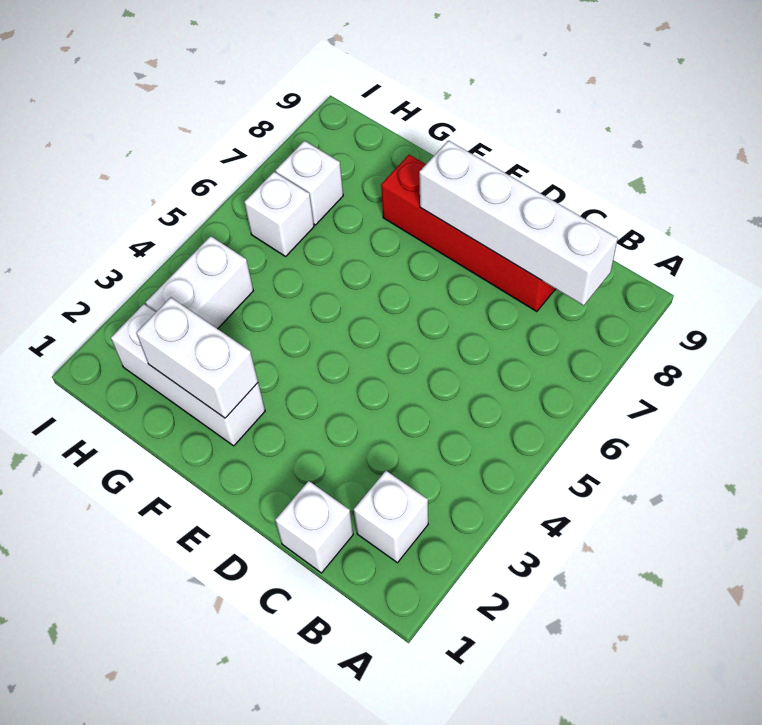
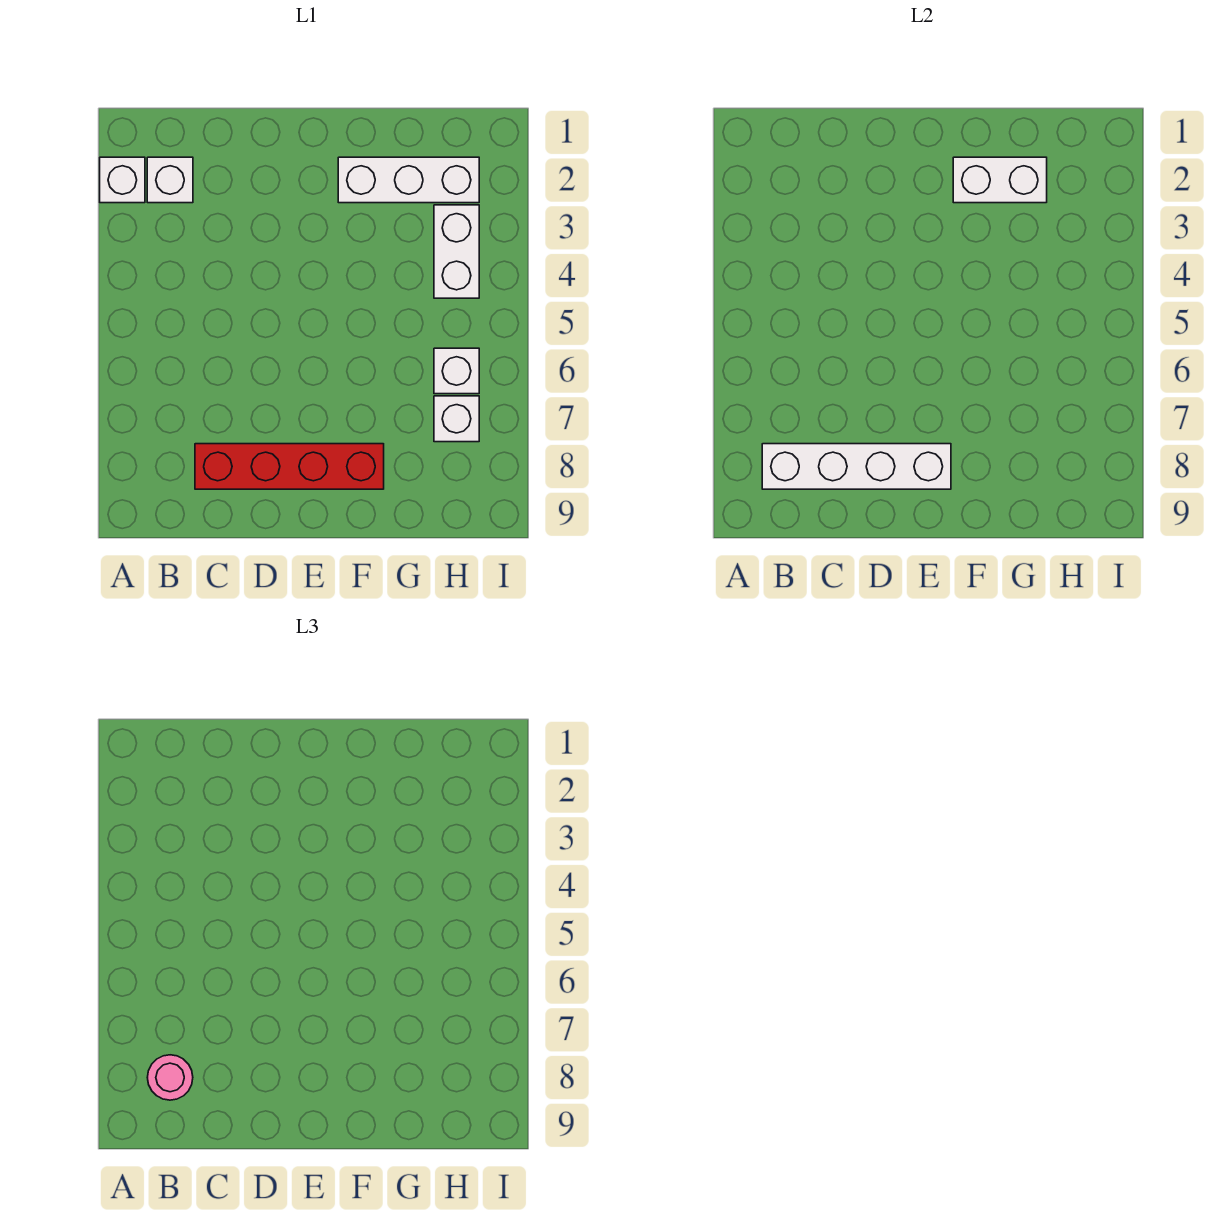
none -> pink round brick B8 level 3
white brick C1 level 1 -> white brick A2 level 1

